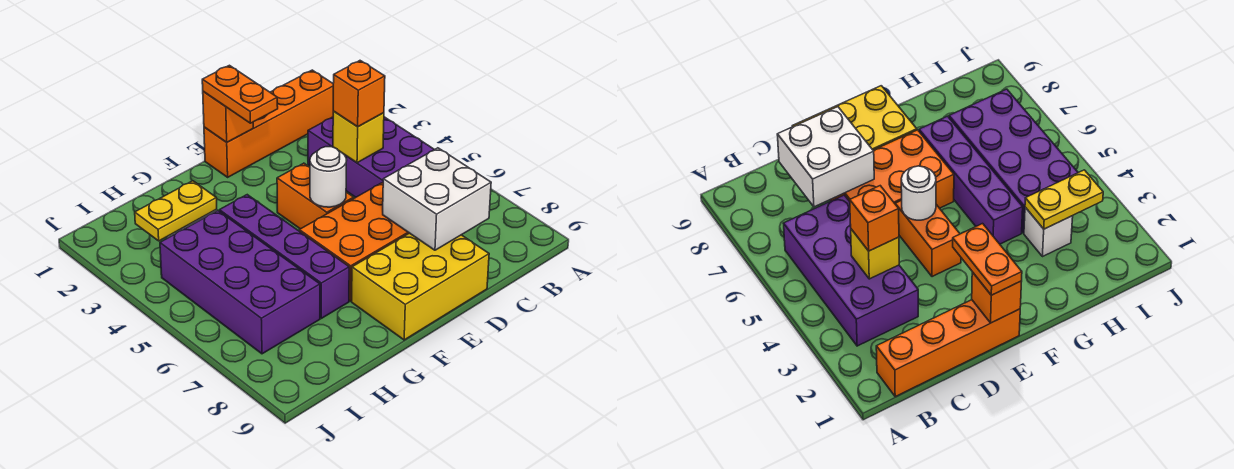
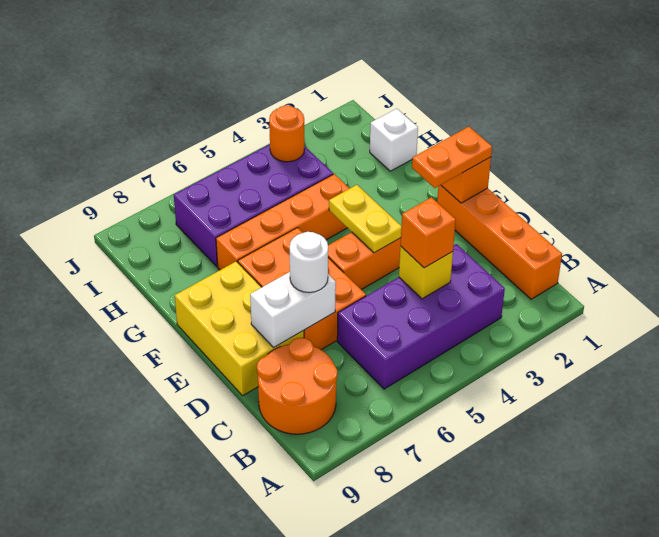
none -> orange round brick B8:C9 level 1
white brick C7:D8 level 2 -> white brick D7:D8 level 2
white round brick E5 level 2 -> white round brick D7 level 3
purple brick G4:G7 level 1 -> orange brick G4:G7 level 1
white brick H3 level 1 -> white brick H1 level 1
yellow plate H3:I3 level 2 -> yellow plate E4:F4 level 2
none -> orange round brick I4 level 2

